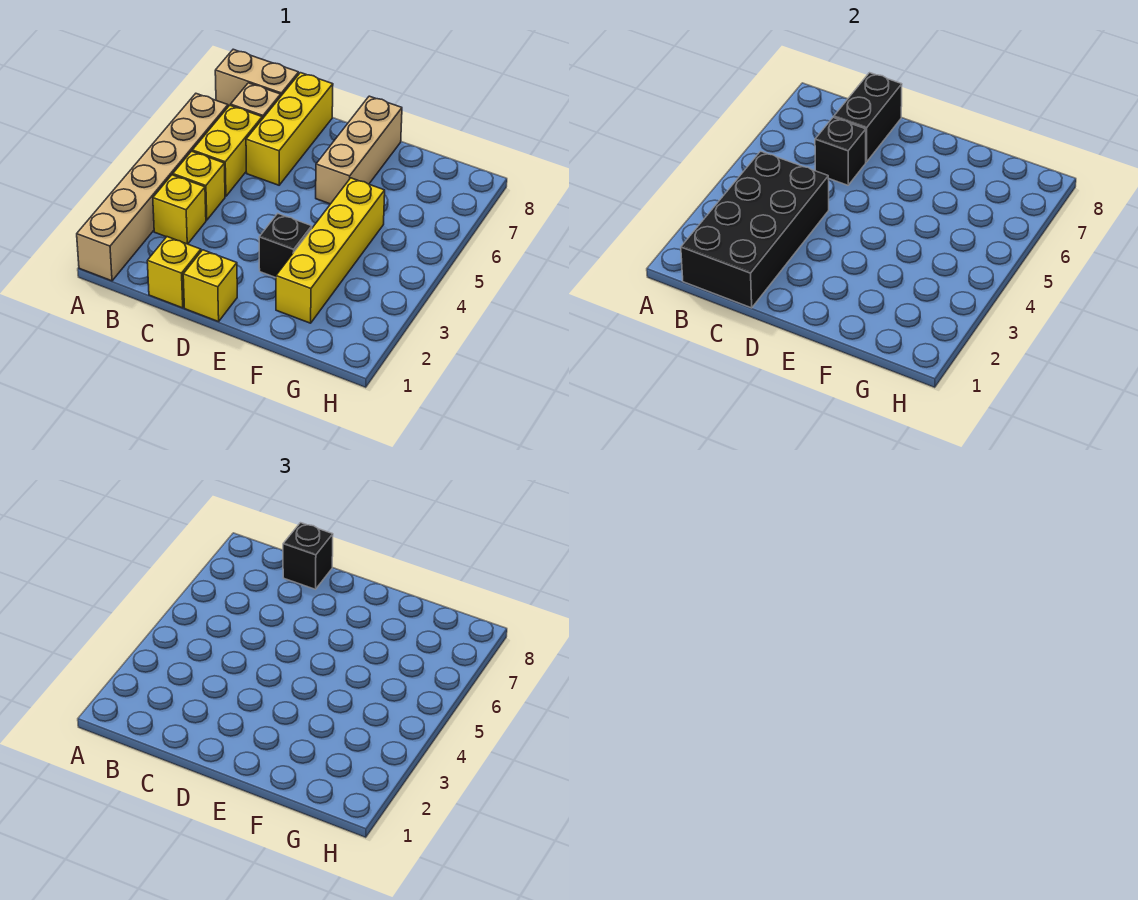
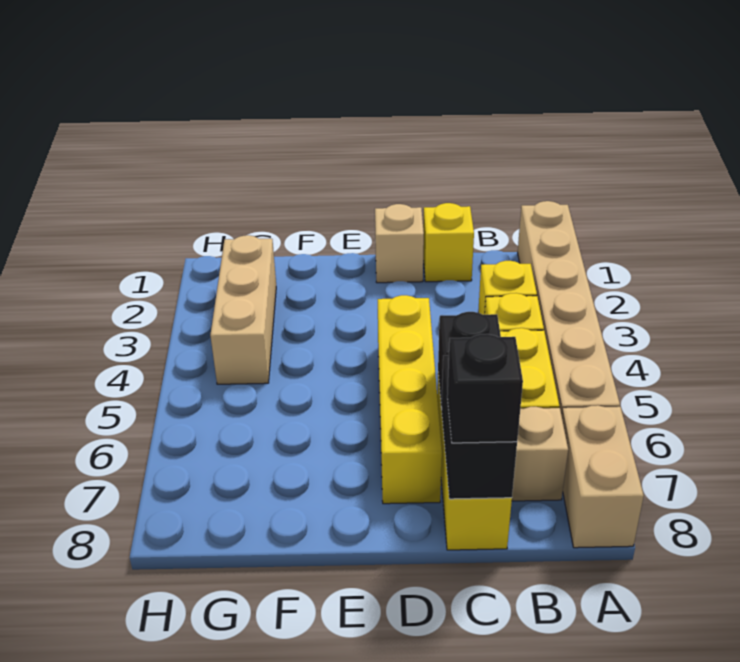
tan brick A8:B8 level 1 -> tan brick A7:A8 level 1
black brick B1:C4 level 2 -> none
yellow brick D1 level 1 -> tan brick D1 level 1
black brick E3 level 1 -> none
tan brick E6:E8 level 1 -> tan brick G2:G4 level 1
yellow brick F2:F5 level 1 -> yellow brick D4:D7 level 1

